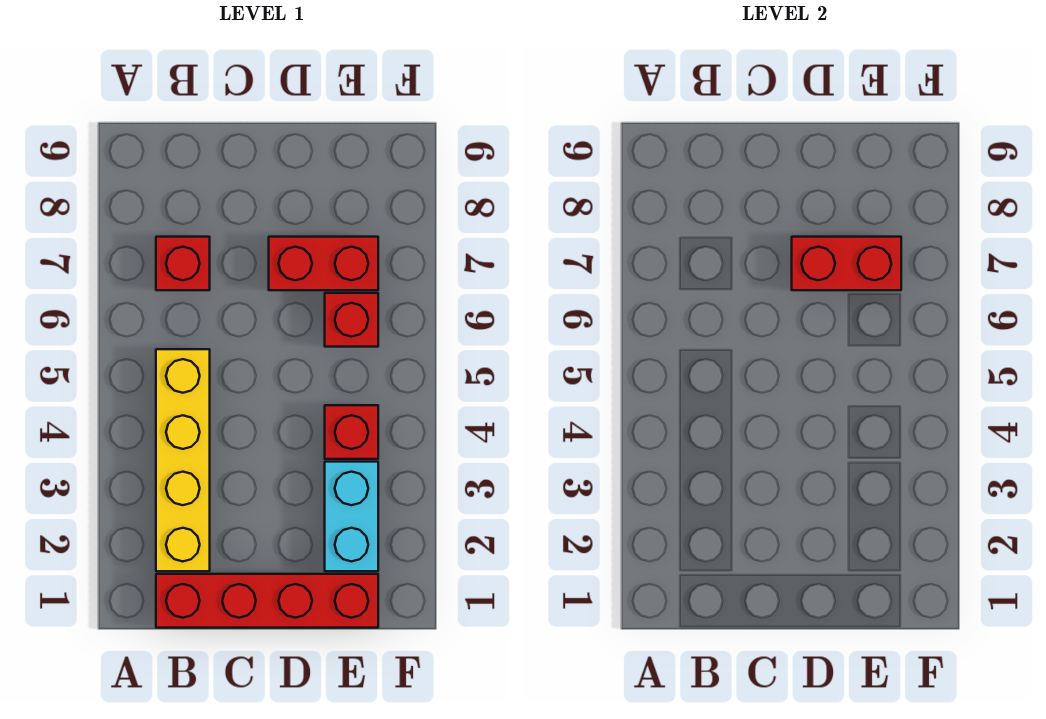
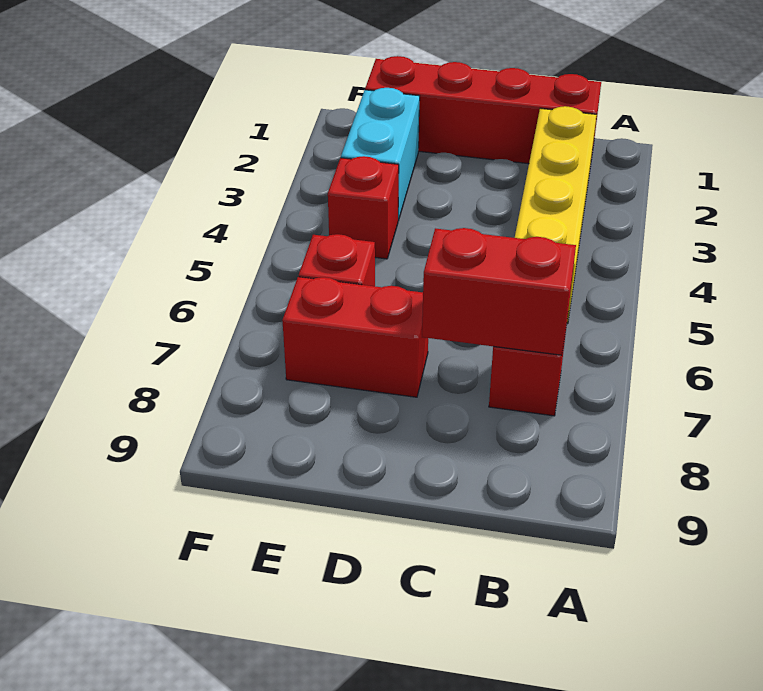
red brick D7:E7 level 2 -> red brick B7:C7 level 2

